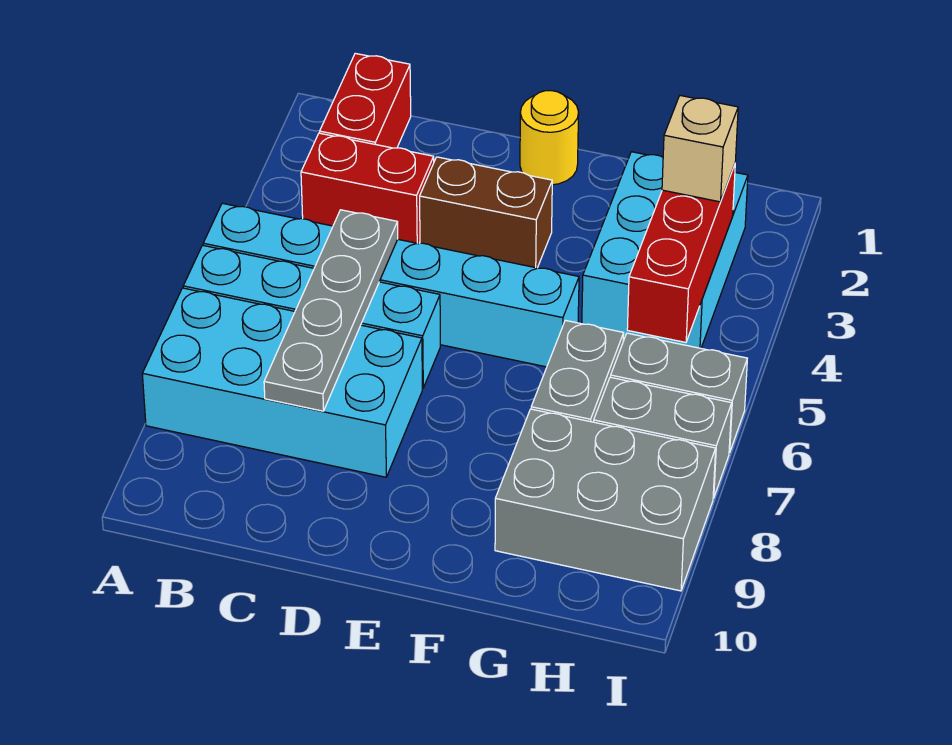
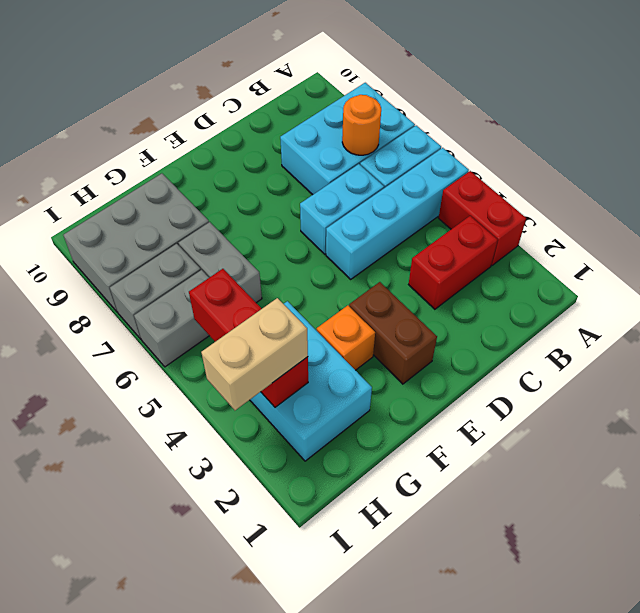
cyan brick A5:F5 level 1 -> cyan brick A5:D5 level 1
cyan brick A7:D8 level 1 -> cyan brick A7:C8 level 1
red brick B1:B2 level 1 -> red brick A3:A4 level 1
none -> orange round brick B7 level 2
grey plate C5:C8 level 2 -> none
brown brick D3:E3 level 1 -> brown brick E2:E3 level 1
yellow round brick E1 level 1 -> none
none -> orange brick F3 level 1
tan brick H3 level 3 -> tan brick H3:I3 level 3

